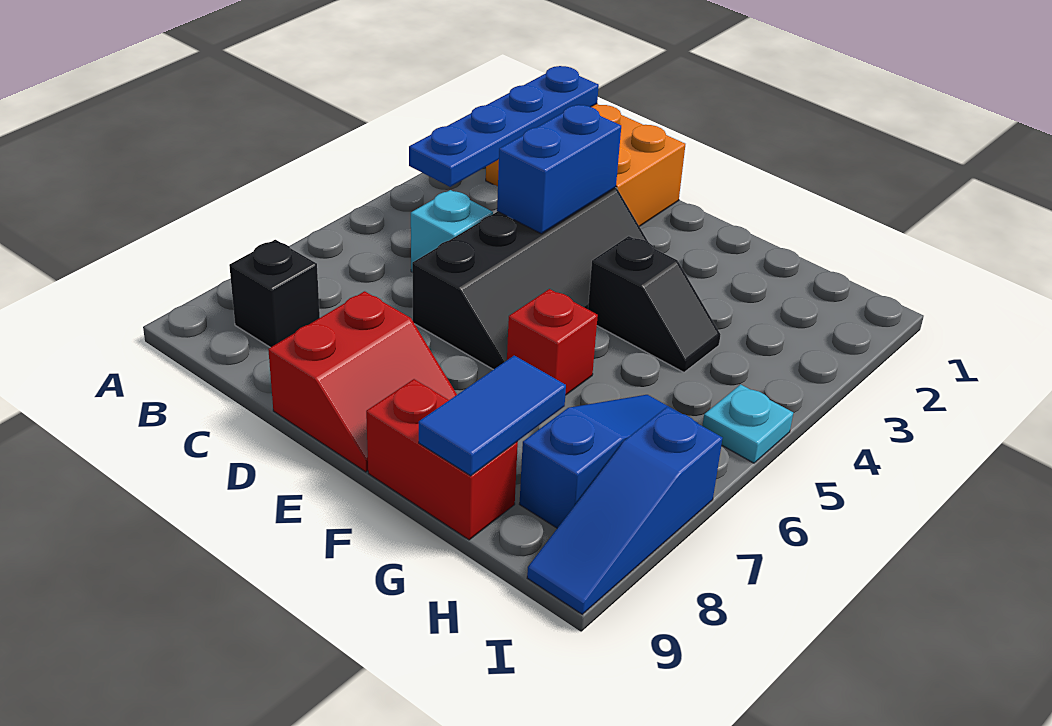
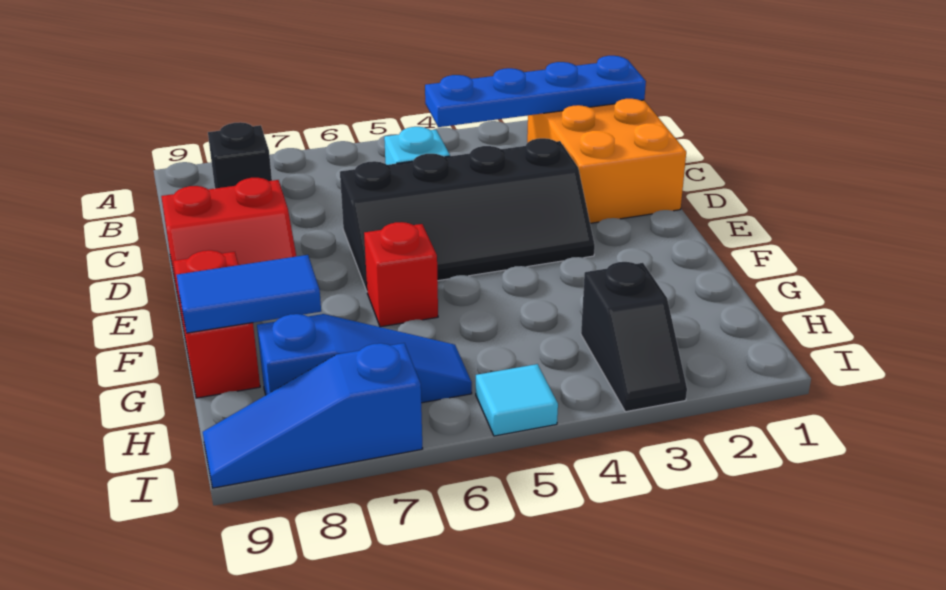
blue brick D3:D4 level 2 -> none
black slope F4:G4 level 1 top F -> black slope H3:I3 level 1 top H
cyan plate I5 level 1 -> cyan tile I5 level 1

